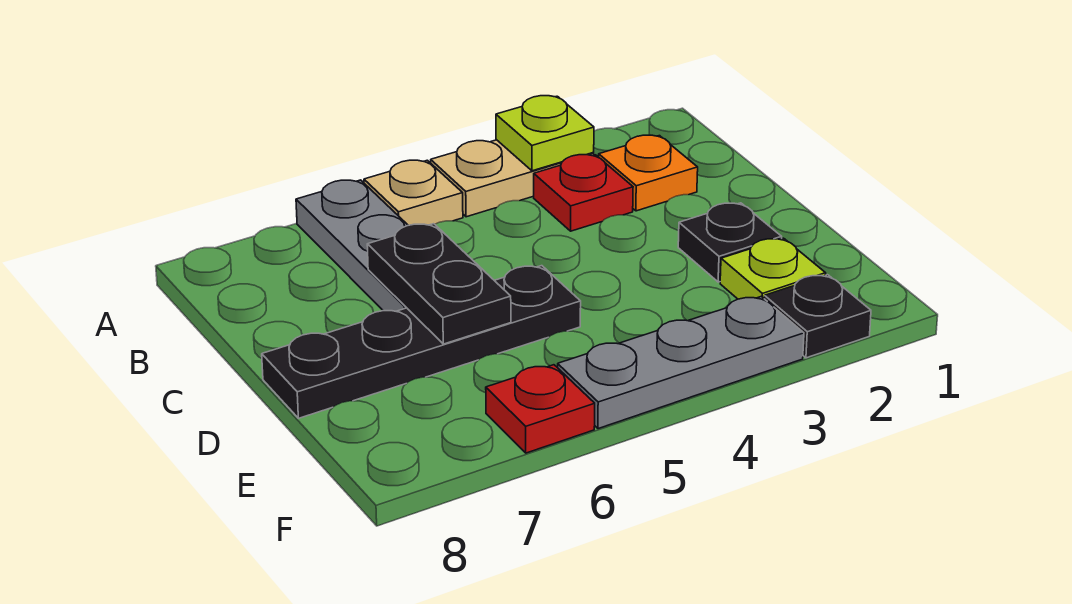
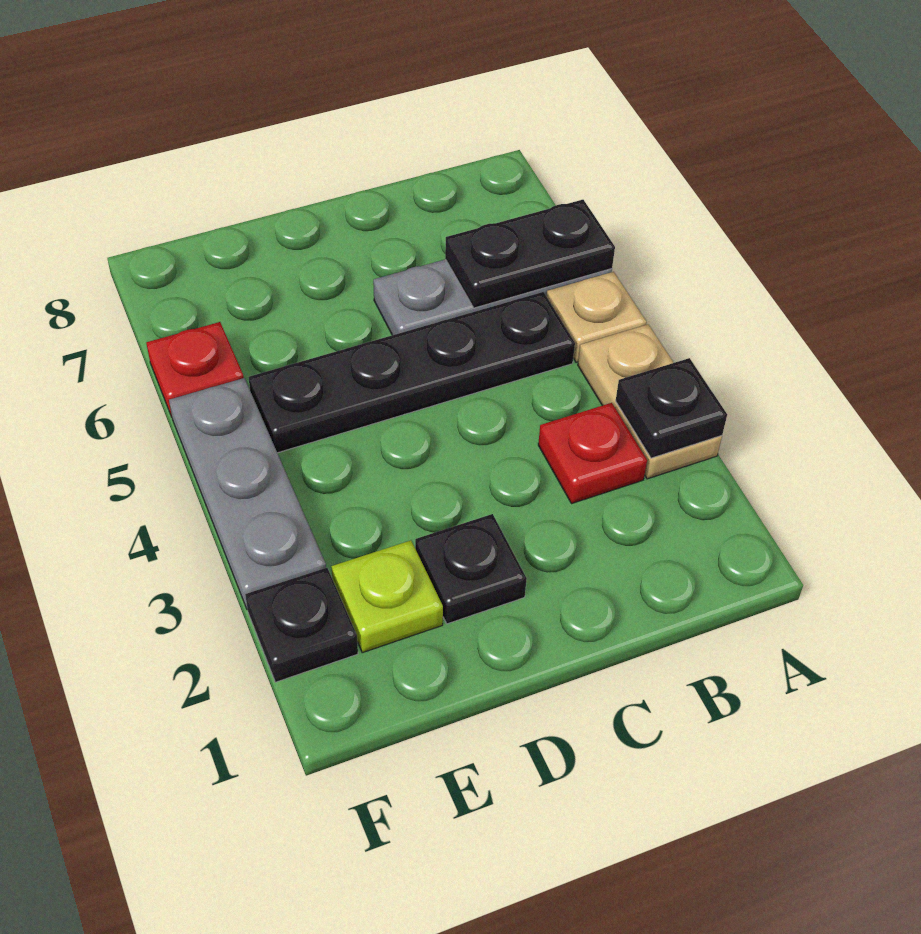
lime plate A3 level 2 -> black plate A3 level 2
orange plate B2 level 1 -> none
black plate C6:D6 level 2 -> black plate A6:B6 level 2
black plate D5:D8 level 1 -> black plate B5:E5 level 1

